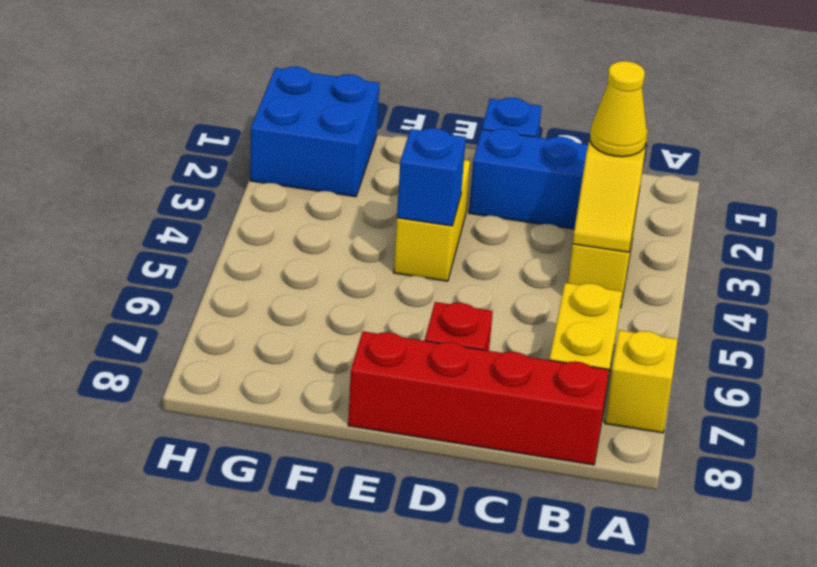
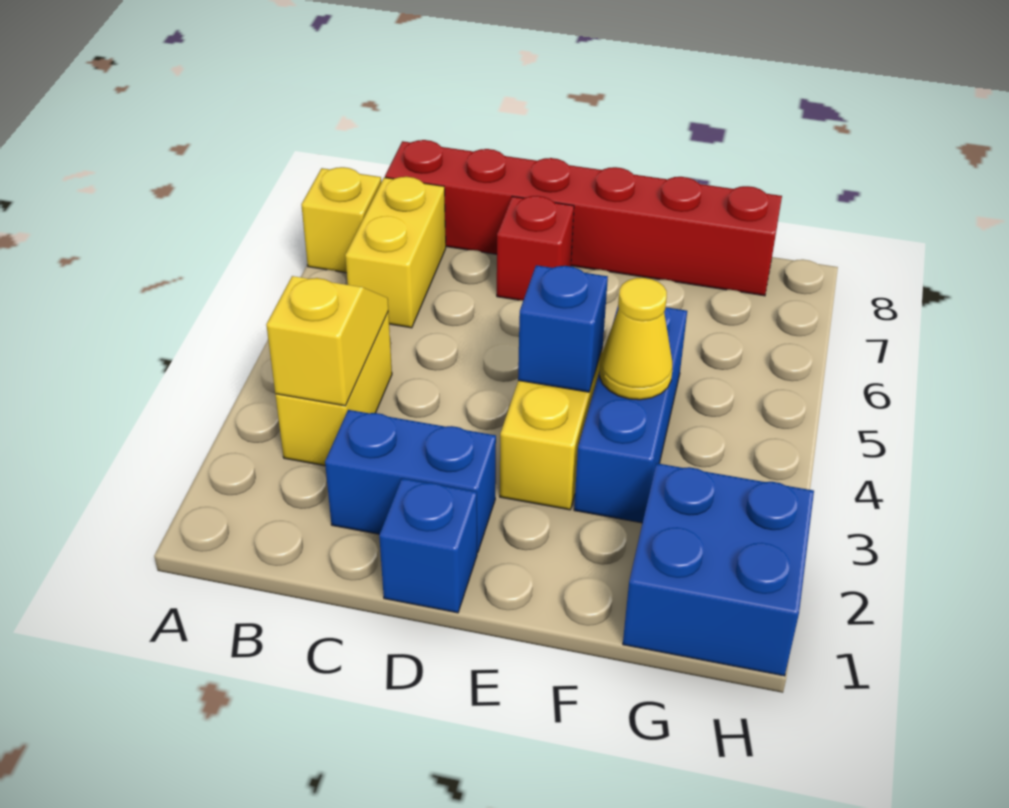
yellow cone B3 level 3 -> yellow cone F4 level 2
red brick B8:E8 level 1 -> red brick B8:G8 level 1
none -> blue brick F3:F5 level 1

